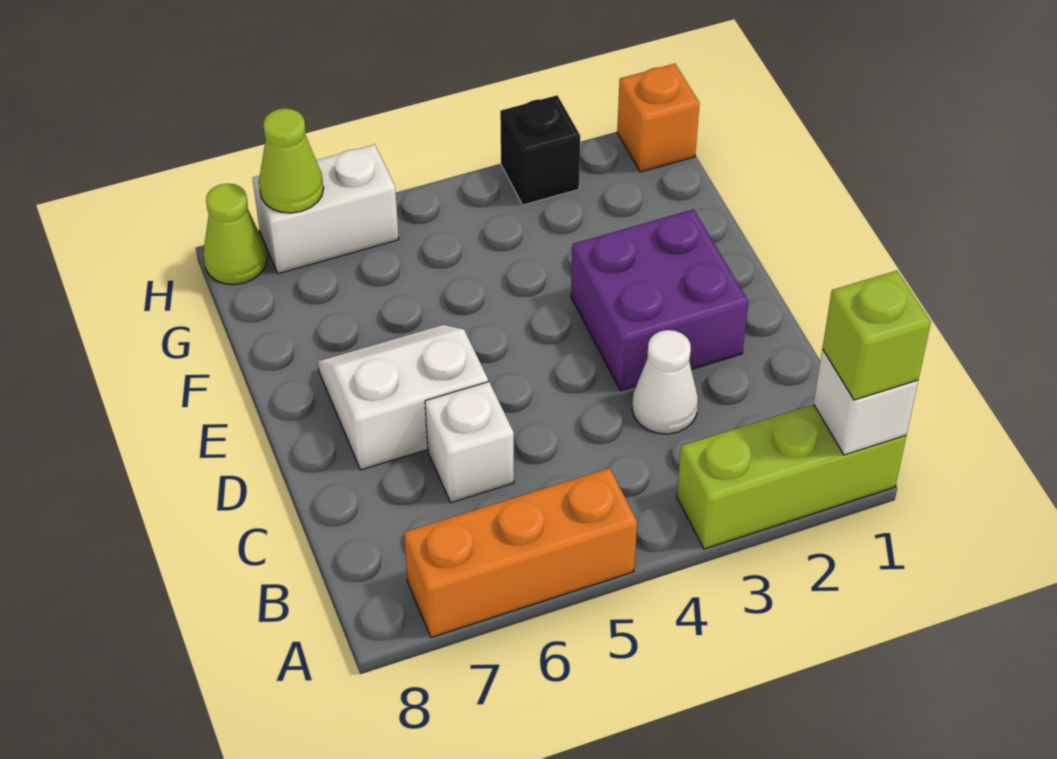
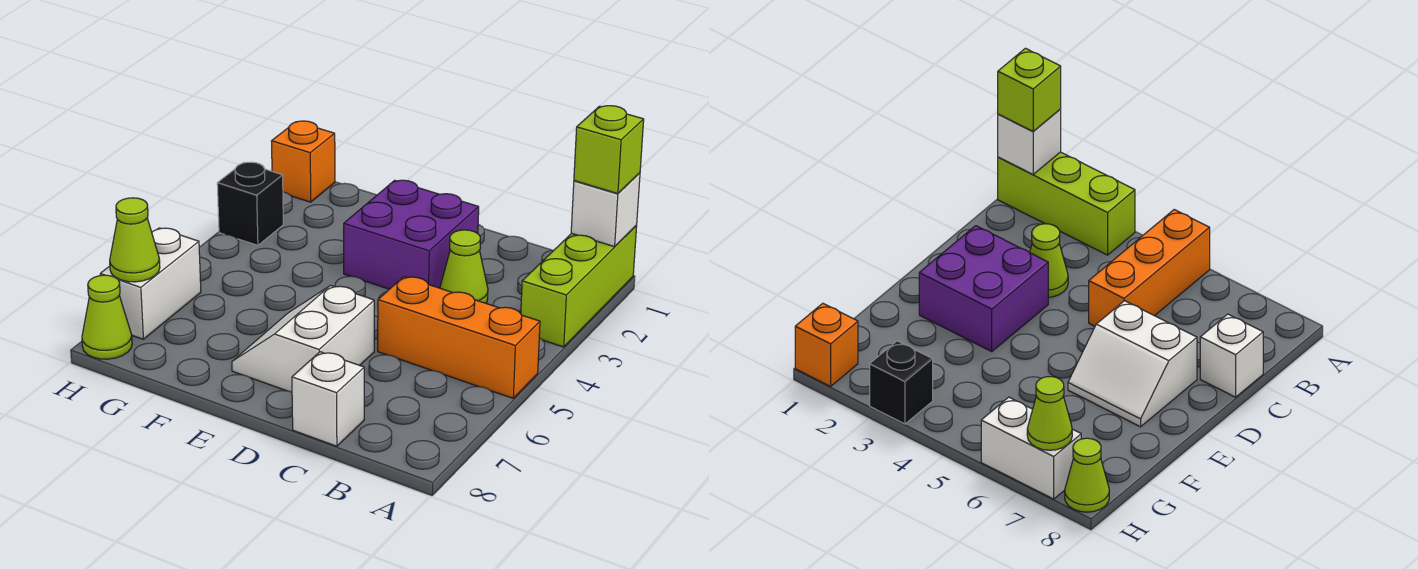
orange brick A5:A7 level 1 -> orange brick A5:C5 level 1
white cone C3 level 1 -> lime cone C3 level 1
white brick C6 level 1 -> white brick C8 level 1

